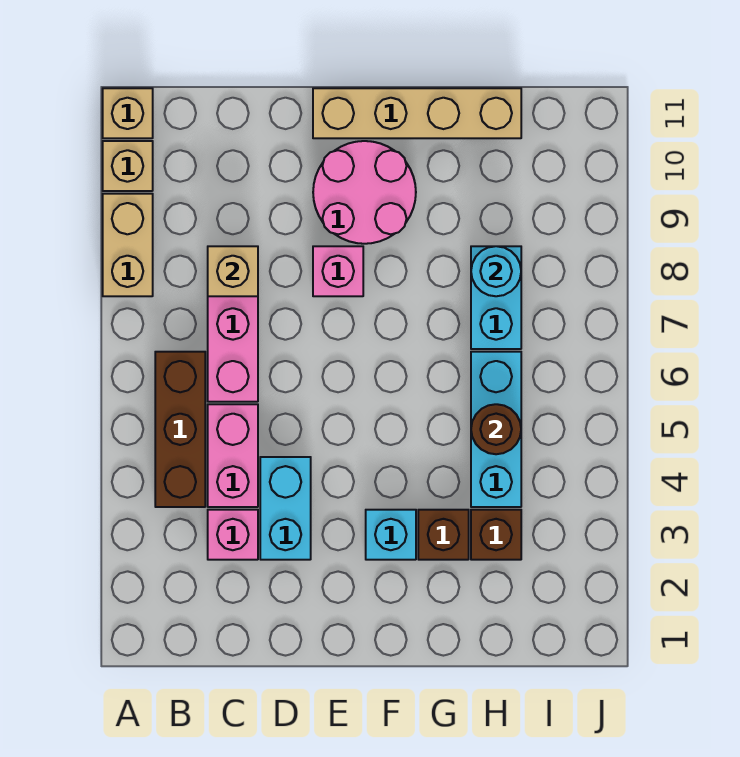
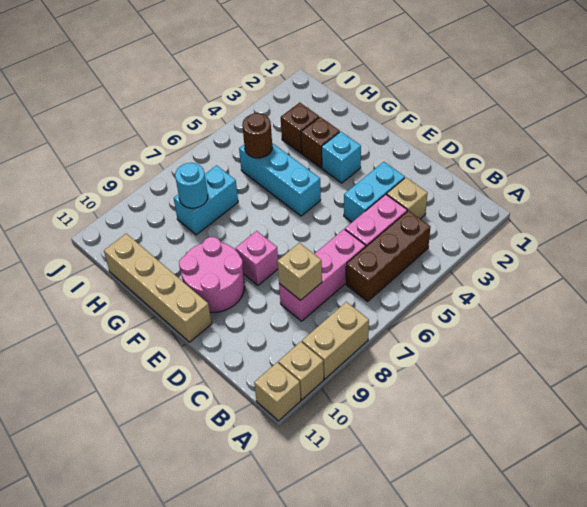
pink brick C3 level 1 -> tan brick C3 level 1
cyan brick H4:H6 level 1 -> cyan brick F5:H5 level 1

